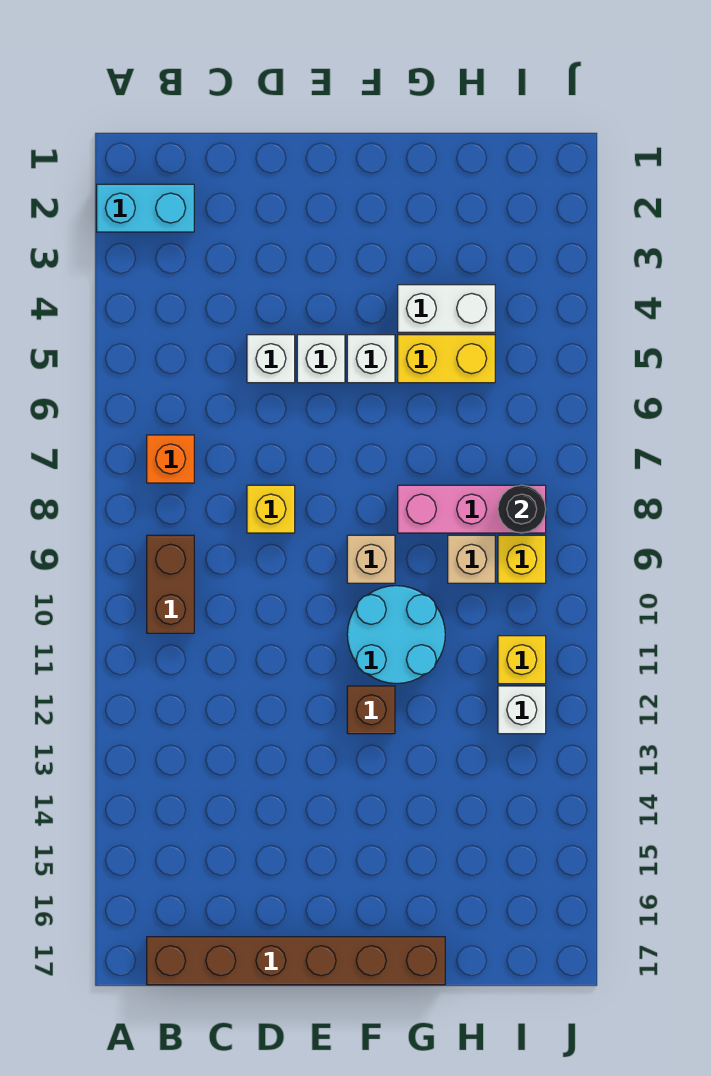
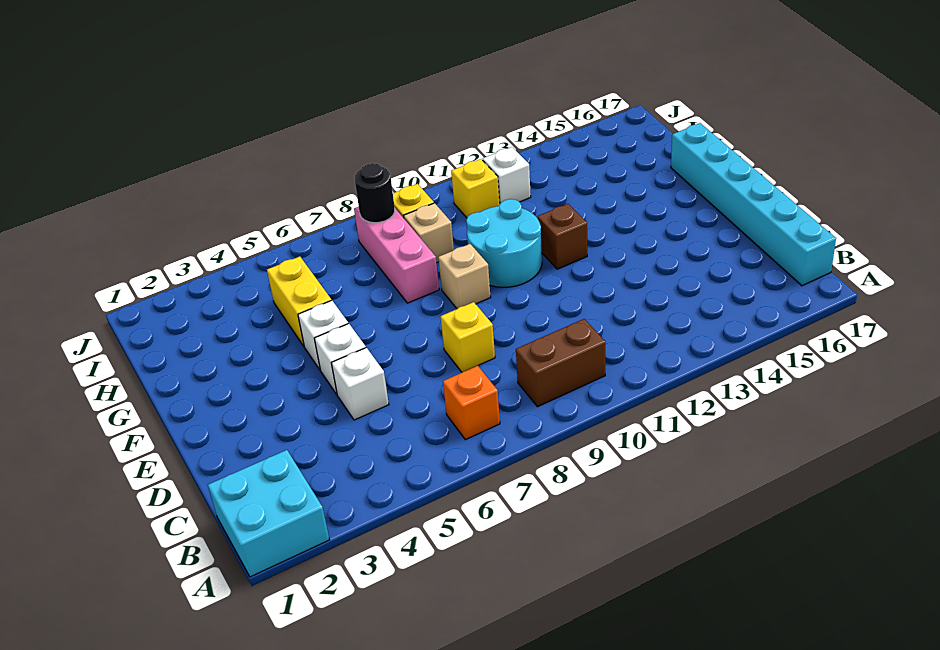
cyan brick A2:B2 level 1 -> cyan brick A1:B2 level 1
brown brick B17:G17 level 1 -> cyan brick B17:G17 level 1
white brick G4:H4 level 1 -> none

